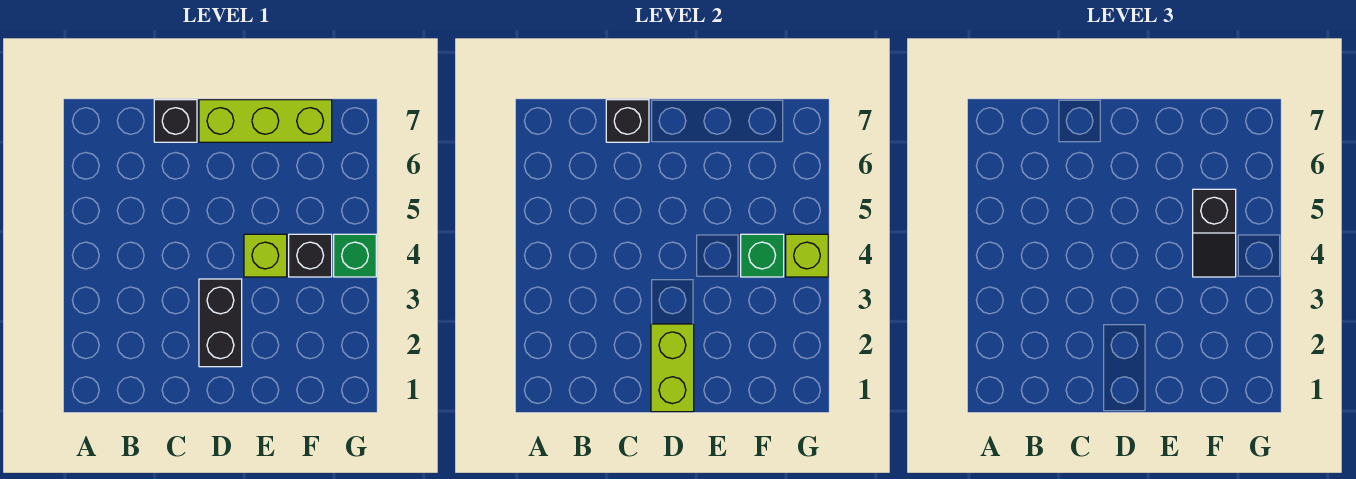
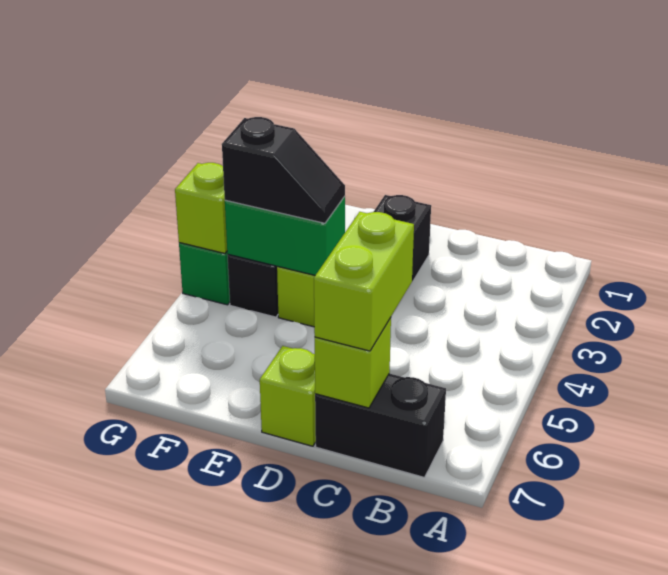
black brick C7 level 1 -> black brick B7:C7 level 1
black brick C7 level 2 -> lime brick C7 level 2
lime brick D1:D2 level 2 -> lime brick C6:C7 level 3
lime brick D7:F7 level 1 -> lime brick D7 level 1
green brick F4 level 2 -> green brick E4:F4 level 2
black slope F4:F5 level 3 top 5 -> black slope E4:F4 level 3 top F

